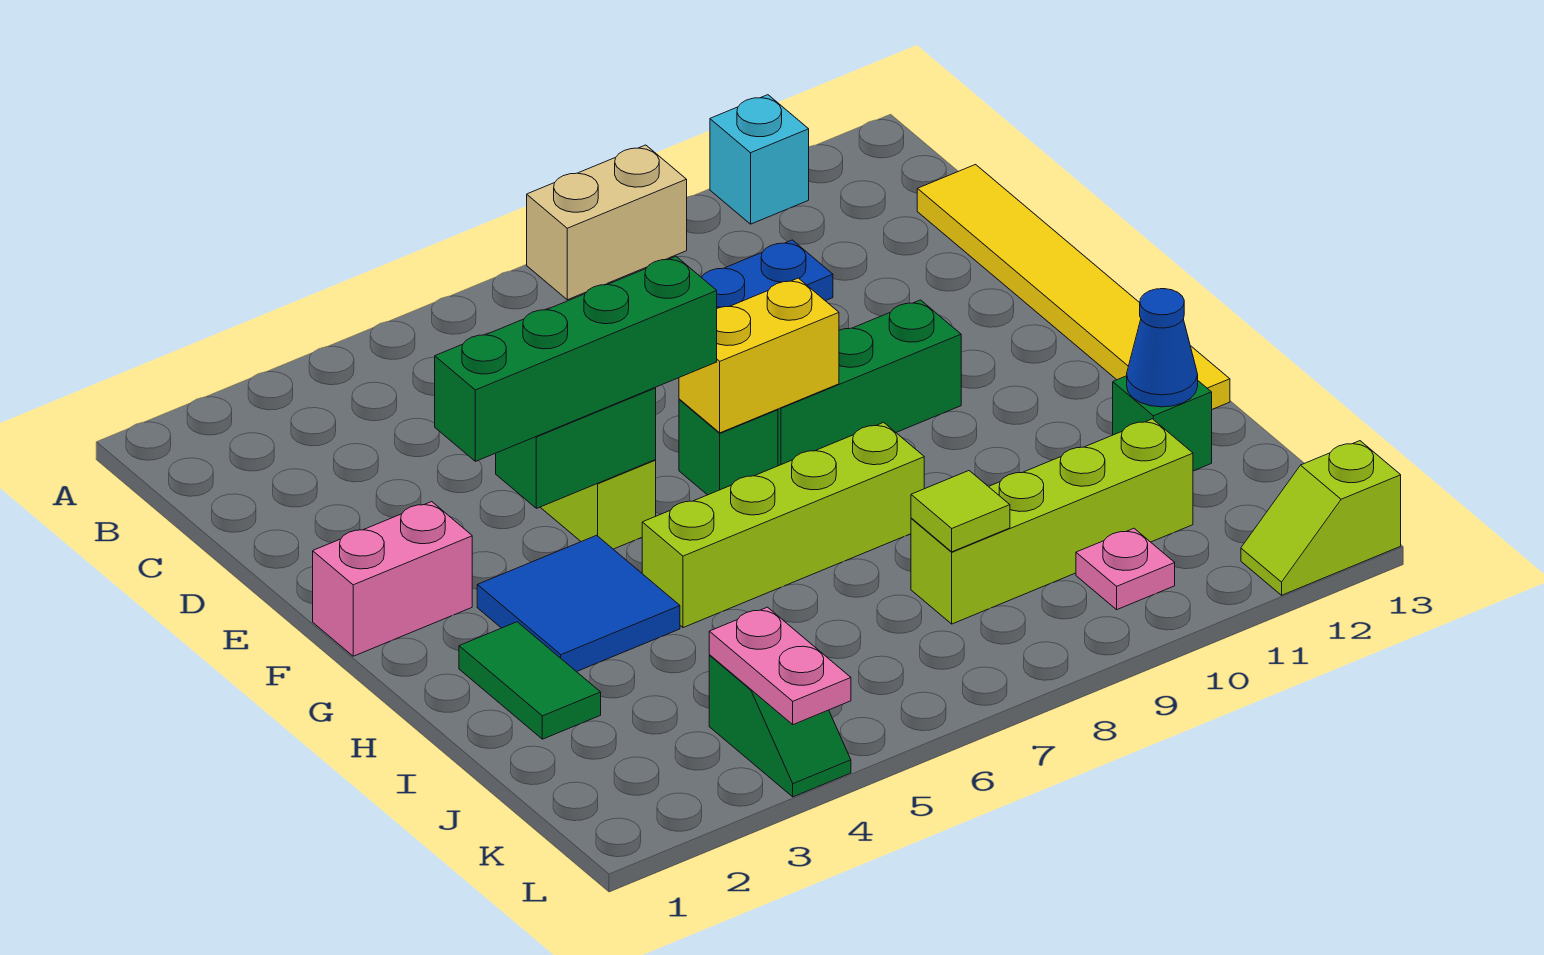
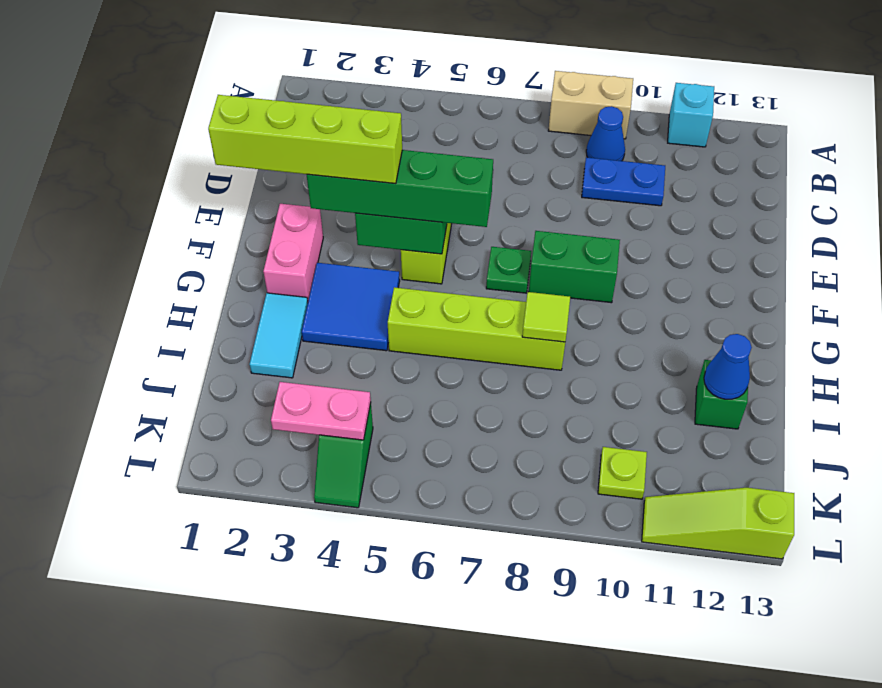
none -> blue cone B9 level 1
yellow tile C13:H13 level 1 -> none
pink brick F1:F2 level 1 -> pink brick F2:G2 level 1
green brick F7 level 1 -> green plate F7 level 1
yellow brick F7:F8 level 2 -> none
green brick F8:F10 level 1 -> green brick F8:F9 level 1
green tile H2:I2 level 1 -> cyan tile H2:I2 level 1
lime brick J8:J11 level 1 -> lime brick F1:F4 level 4
lime tile J8 level 2 -> lime tile H8 level 2
pink plate K4:L4 level 2 -> pink plate K3:K4 level 2
pink plate K10 level 1 -> lime plate K10 level 1
lime slope L12:L13 level 1 top 13 -> lime slope L11:L13 level 1 top 13

